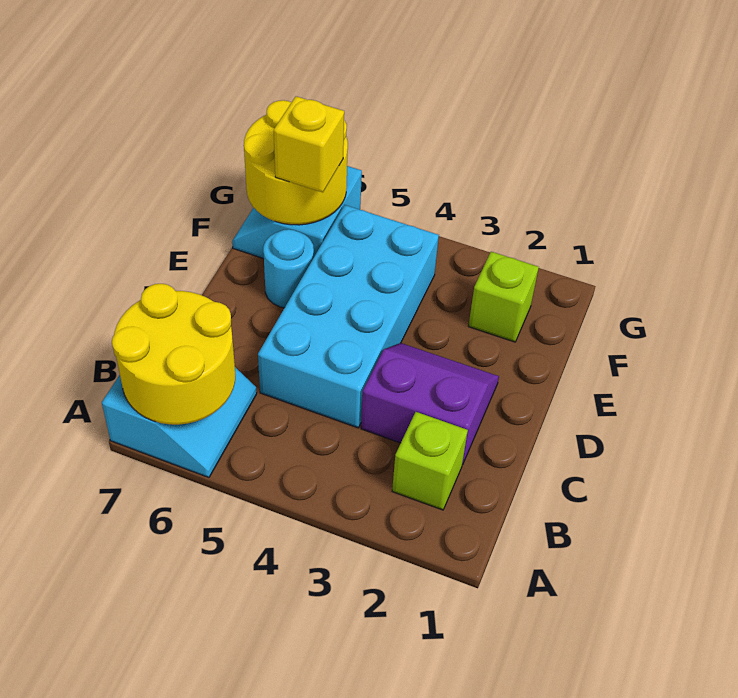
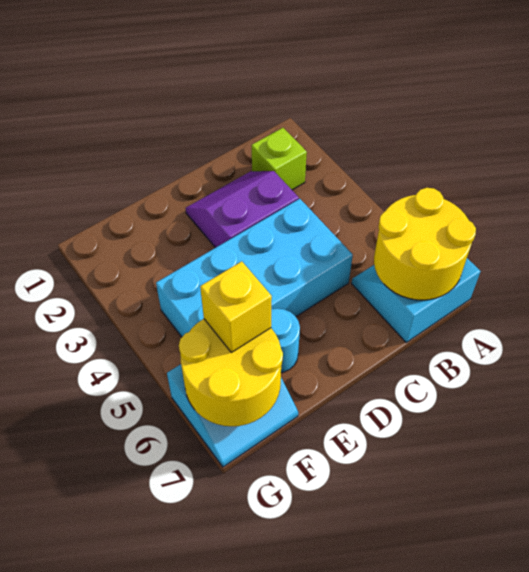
purple slope C2:D3 level 1 top C -> purple slope C2:D3 level 1 top 3
lime brick F2 level 1 -> none

